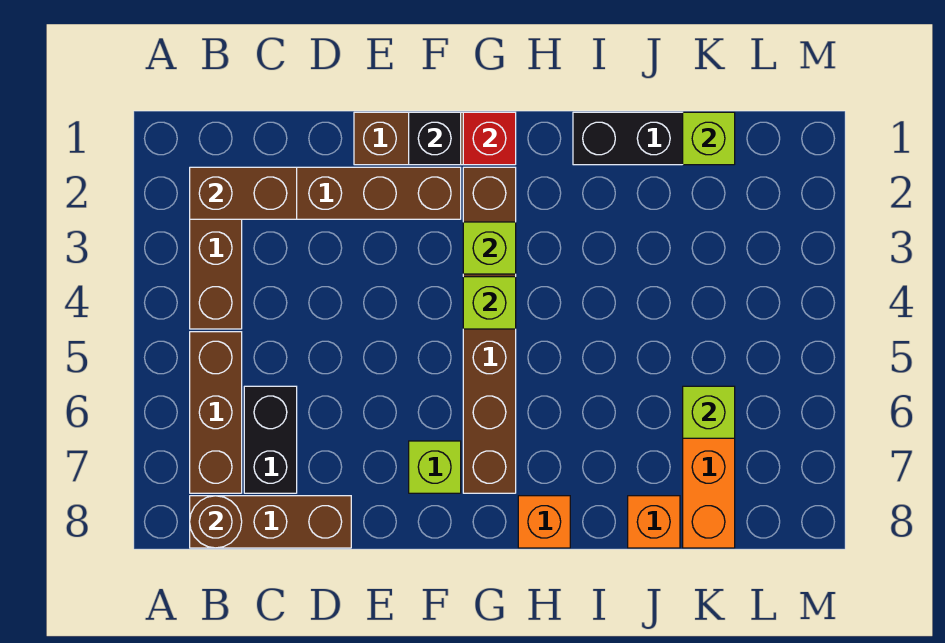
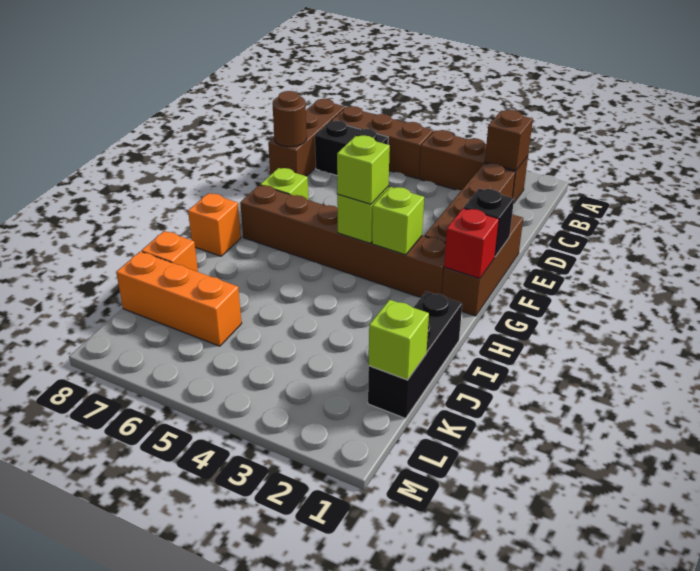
brown brick B2:C2 level 2 -> brown brick B2 level 2
brown round brick B8 level 2 -> brown round brick D8 level 2
lime brick K6 level 2 -> lime brick G4 level 3

